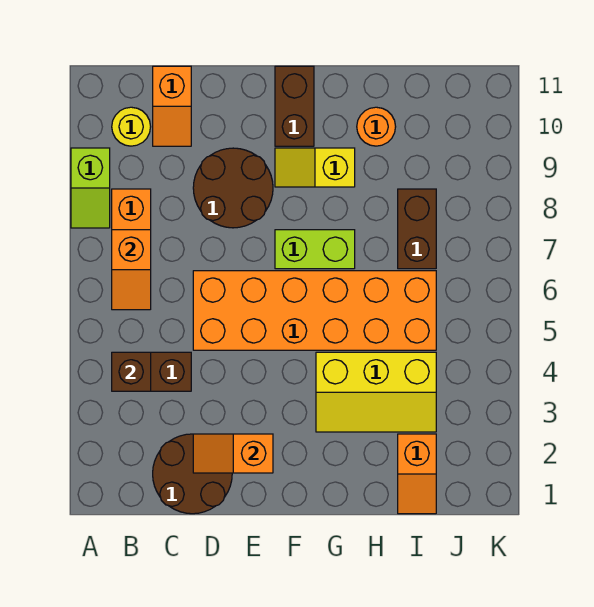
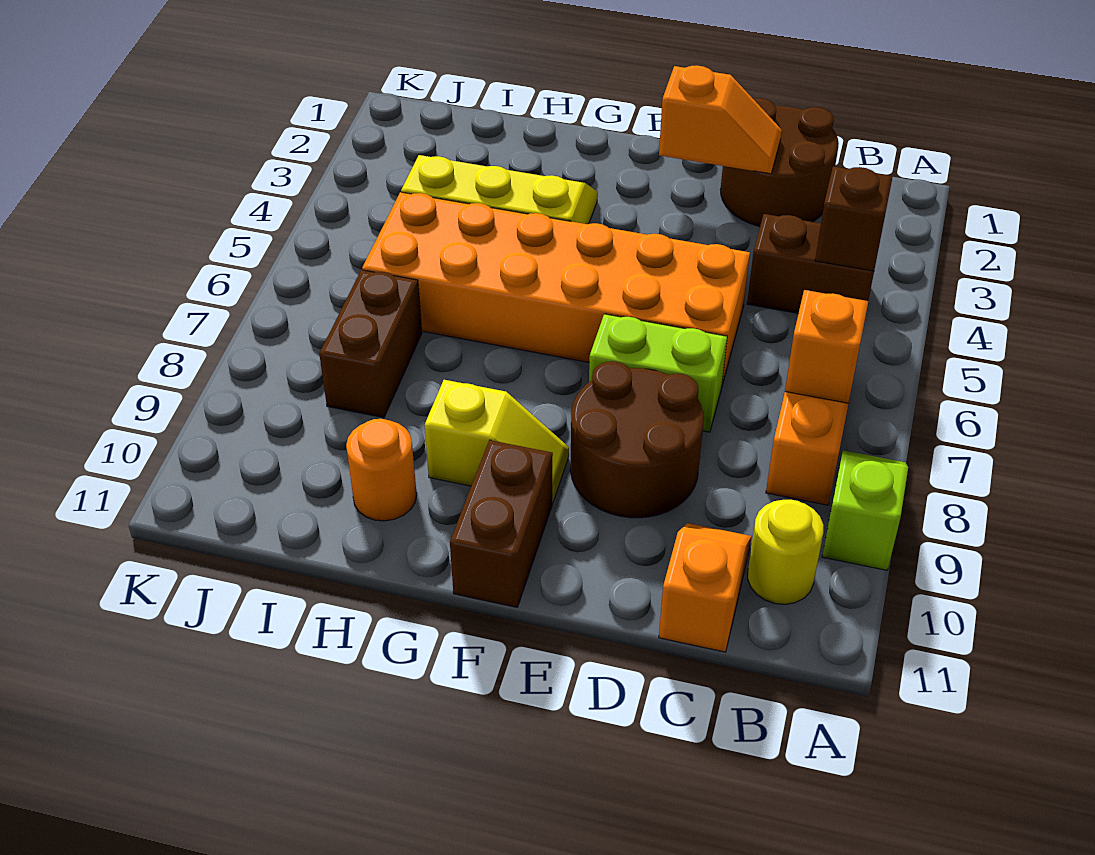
lime brick F7:G7 level 1 -> lime brick D7:E7 level 1
orange slope I1:I2 level 1 top 2 -> none

